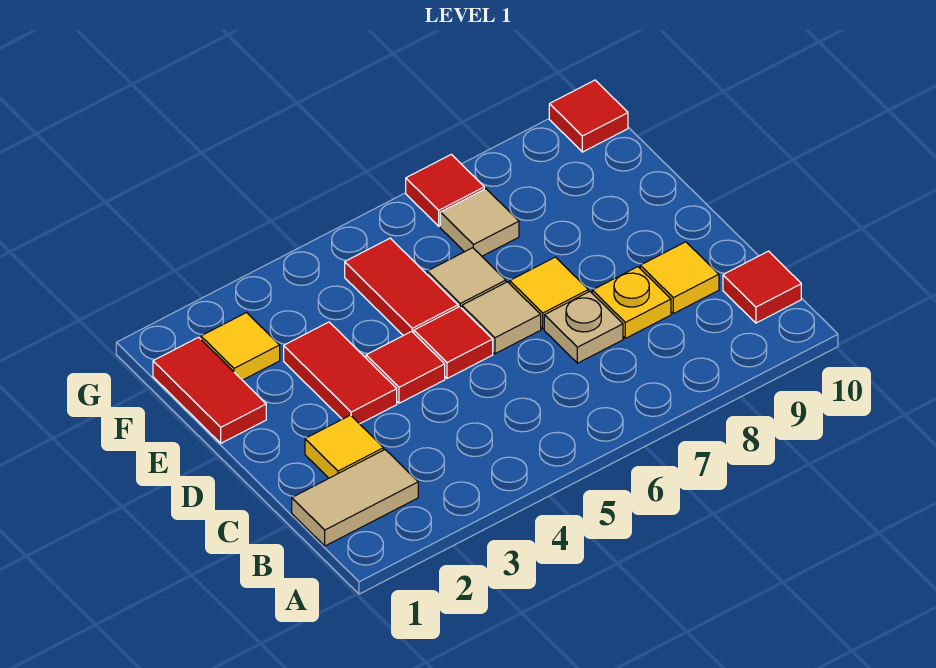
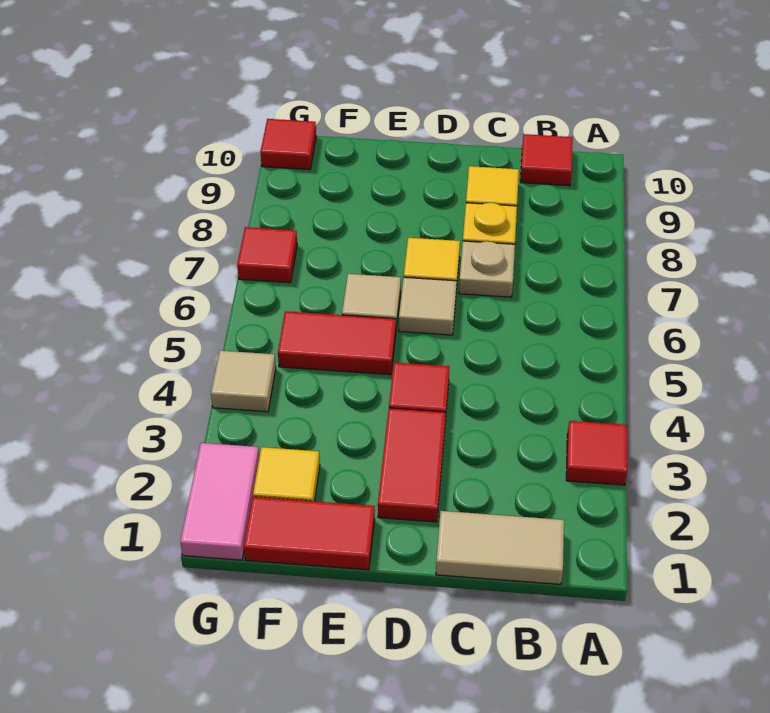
tan tile B1:B2 level 1 -> tan tile B1:C1 level 1
yellow tile C2 level 1 -> none
red tile D3:E3 level 1 -> red tile D2:D3 level 1
red tile D5 level 1 -> red tile A3 level 1
tan tile F7 level 1 -> tan tile G4 level 1
none -> pink tile G1:G2 level 1

